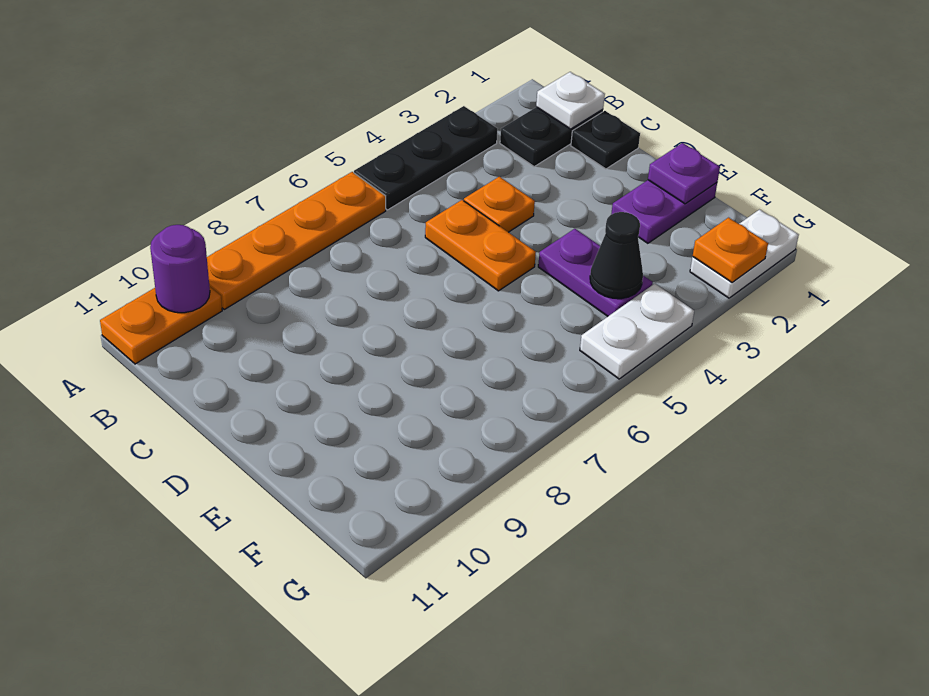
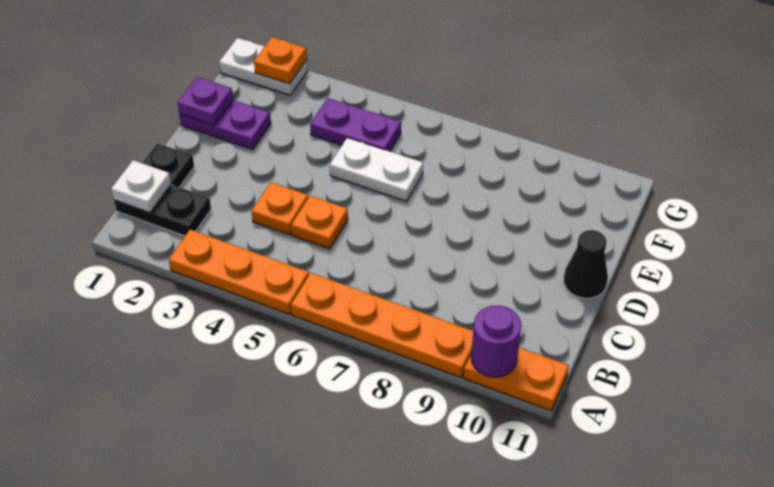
black plate A3:A5 level 1 -> orange plate A3:A5 level 1
orange plate C5:D5 level 1 -> orange plate C5 level 1
purple plate E4:F4 level 1 -> purple plate F4:F5 level 1
black cone F4 level 2 -> black cone D11 level 1
white plate G4:G5 level 1 -> white plate E5:E6 level 1

